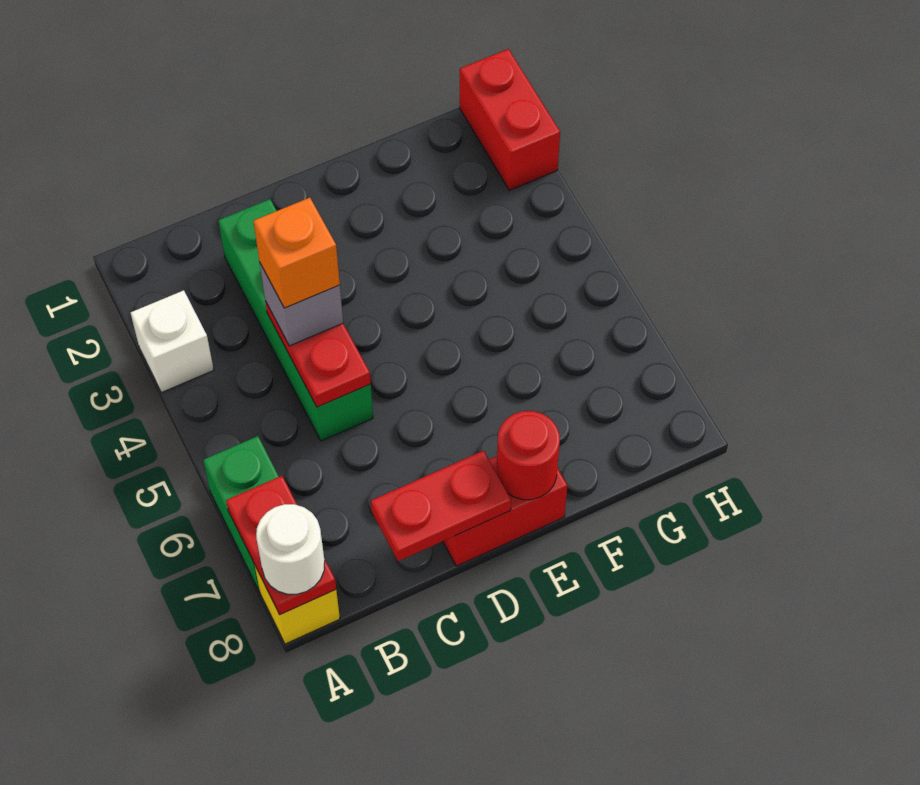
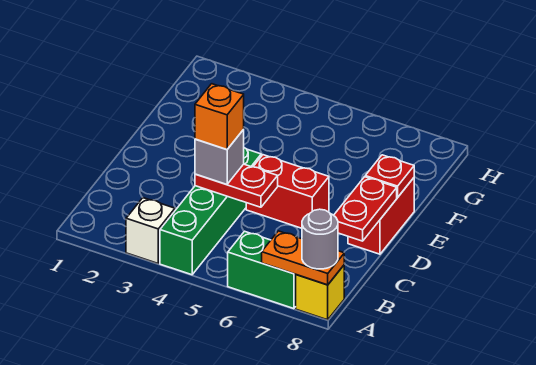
red plate A7:A8 level 2 -> orange plate A7:A8 level 2
white round brick A8 level 3 -> grey round brick A8 level 3
green brick C2:C5 level 1 -> green brick A4:D4 level 1
red round brick E8 level 2 -> red plate E8 level 2
red brick H1:H2 level 1 -> red brick D5:D6 level 1

